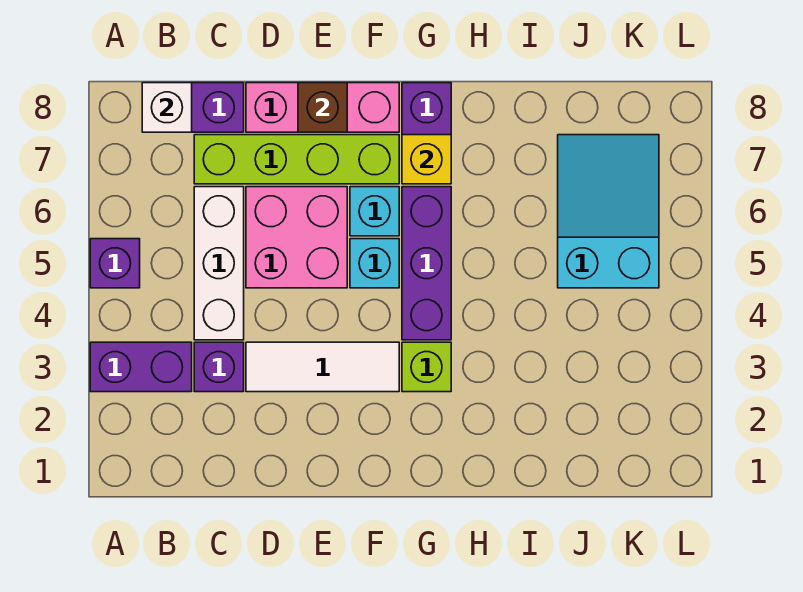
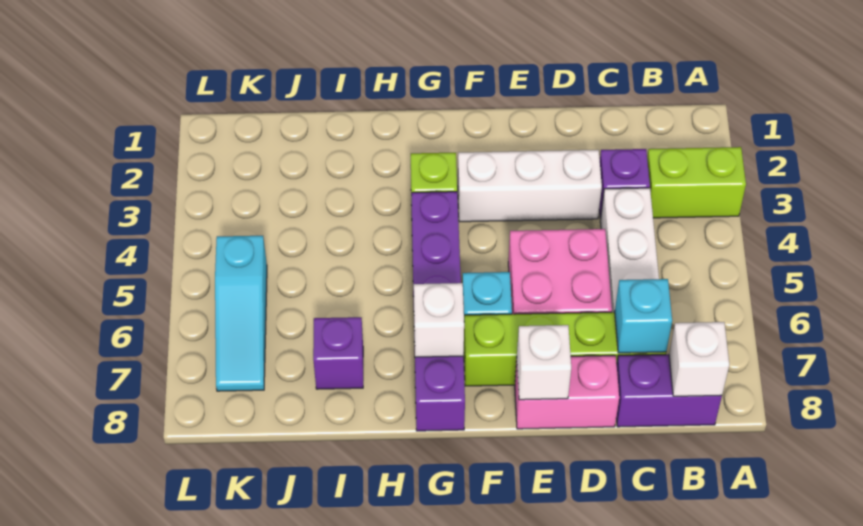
purple brick A3:B3 level 1 -> lime brick A3:B3 level 1
purple brick A5 level 1 -> purple brick I7 level 1
white tile D3:F3 level 1 -> white brick D3:F3 level 1
pink brick D8:F8 level 1 -> pink brick D8:E8 level 1
brown brick E8 level 2 -> white brick E8 level 2
cyan brick F5 level 1 -> cyan brick C7 level 2
yellow brick G7 level 2 -> white brick G7 level 2
cyan slope J5:K7 level 1 top 5 -> cyan slope K5:K7 level 1 top 5

